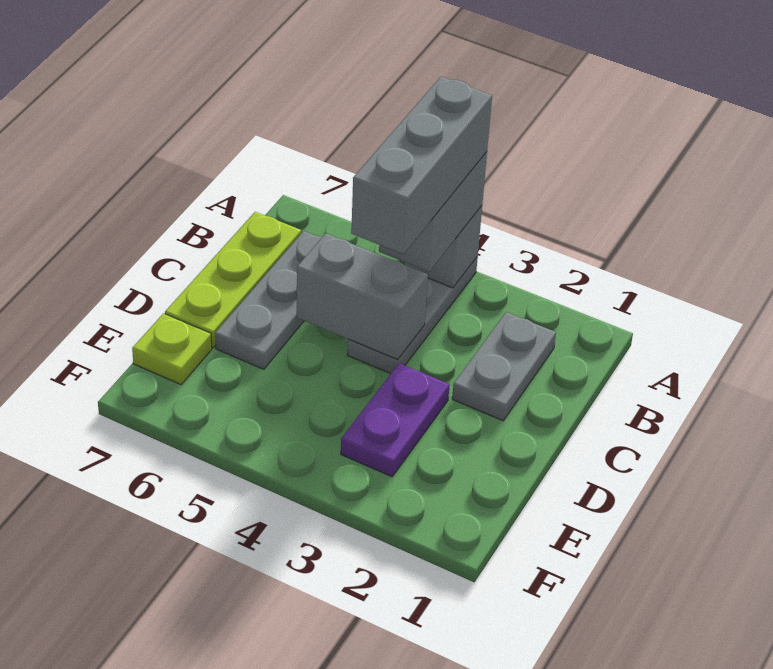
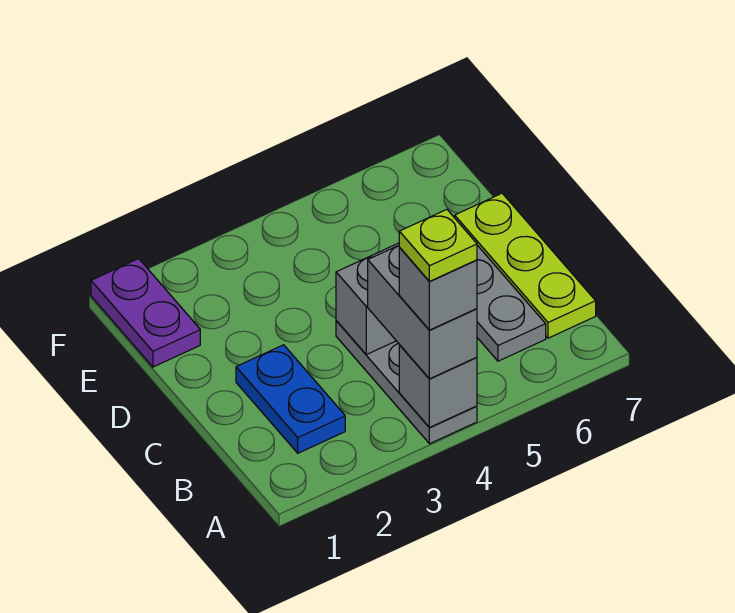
grey brick A4:C4 level 4 -> grey brick A4 level 4
grey plate B2:C2 level 1 -> blue plate B2:C2 level 1
purple plate D3:E3 level 1 -> purple plate E1:F1 level 1
lime plate E7 level 1 -> lime plate A4 level 5

